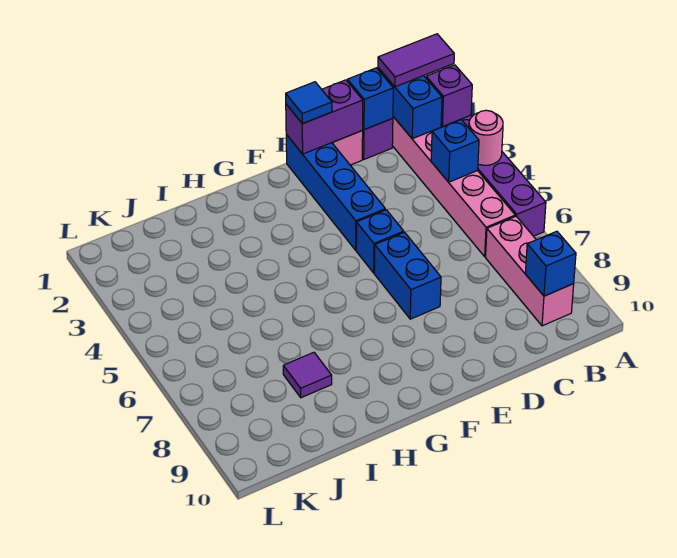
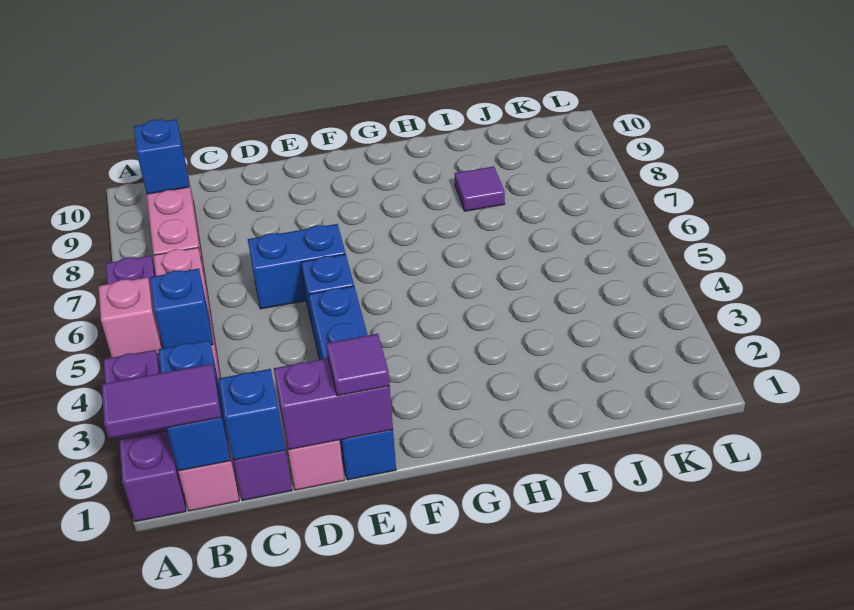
pink round brick A4 level 2 -> pink brick A4 level 2
blue tile E1 level 3 -> purple tile E1 level 3
blue brick E6:E7 level 1 -> blue brick D6:E6 level 1

